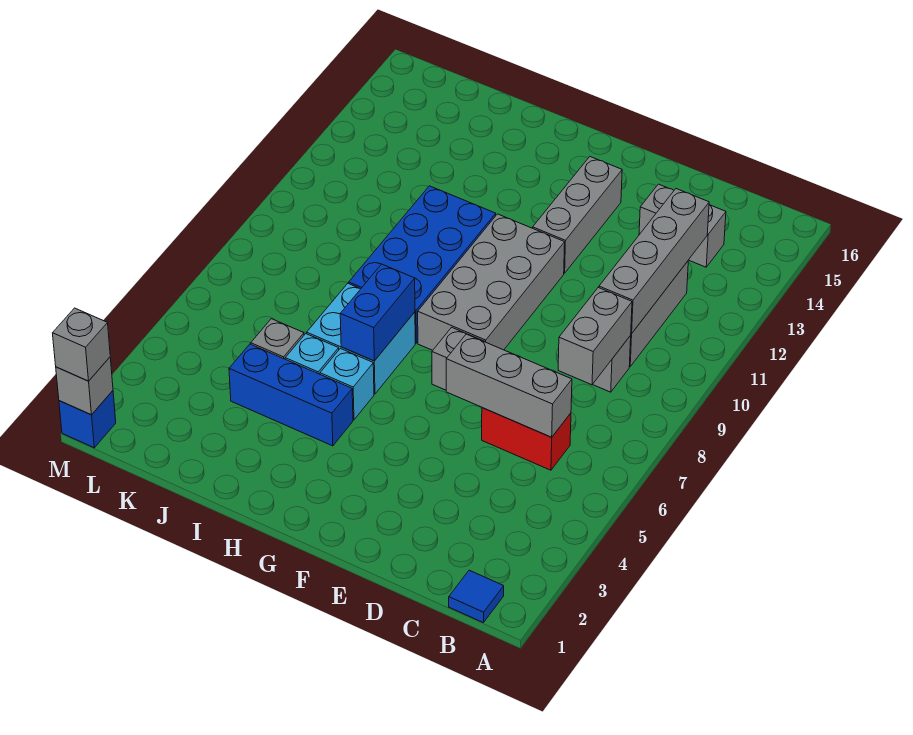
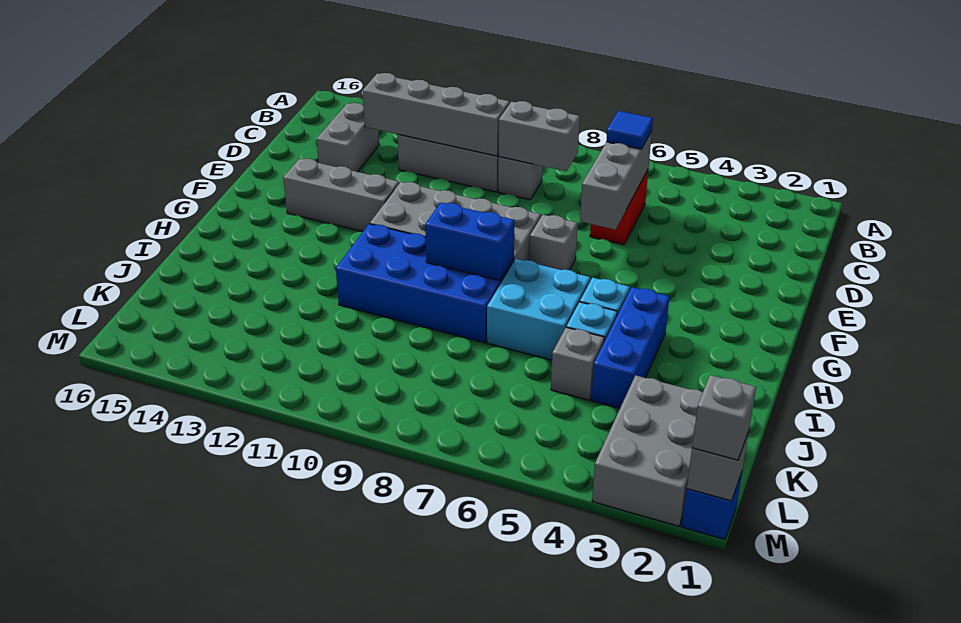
blue tile B1 level 1 -> blue tile C6 level 3
blue brick H6:H7 level 2 -> blue brick H8:H9 level 2
none -> grey brick K2:M3 level 1

